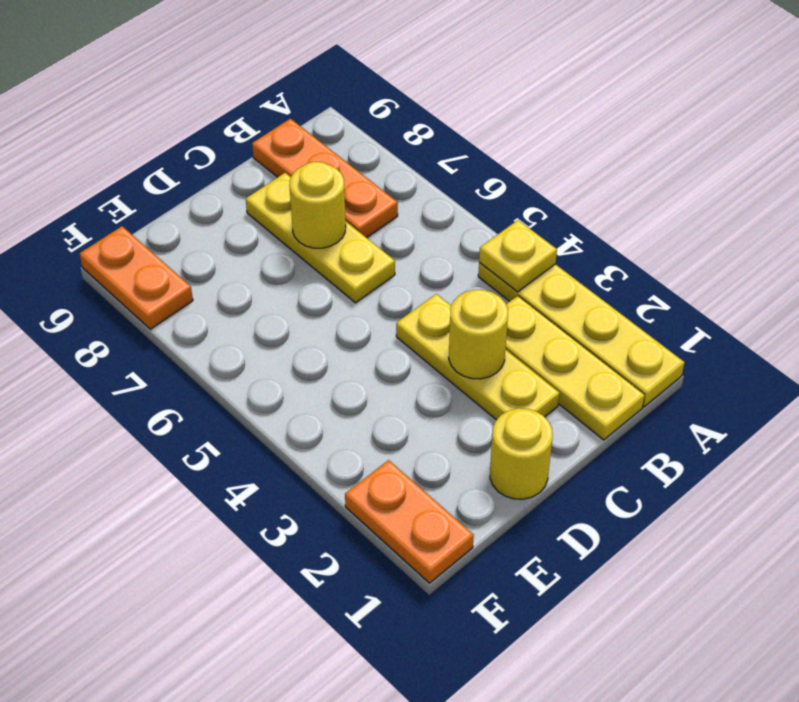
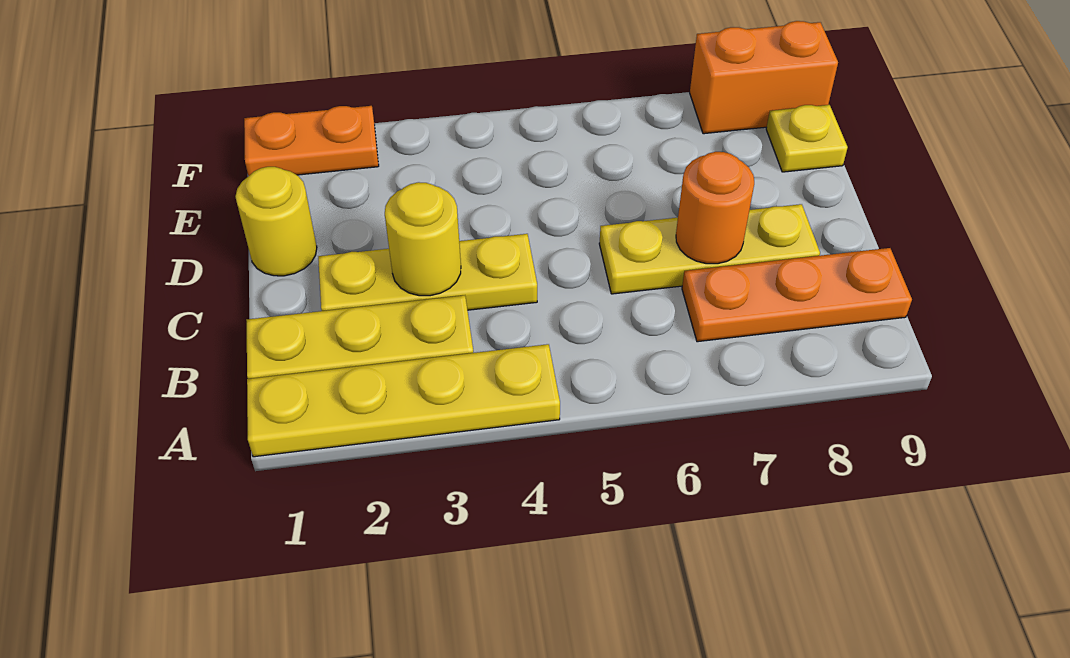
yellow plate A4 level 2 -> yellow plate E9 level 1
yellow round brick C7 level 2 -> orange round brick C7 level 2
orange plate F8:F9 level 1 -> orange brick F8:F9 level 1

